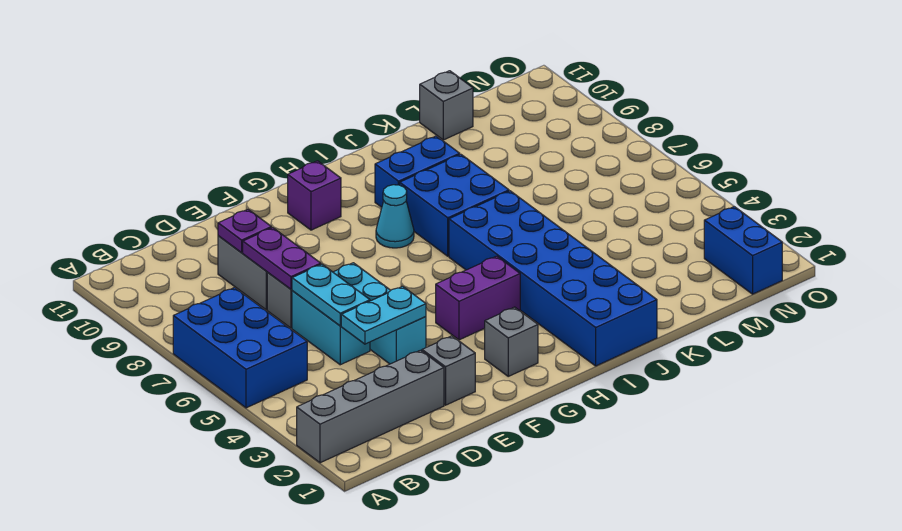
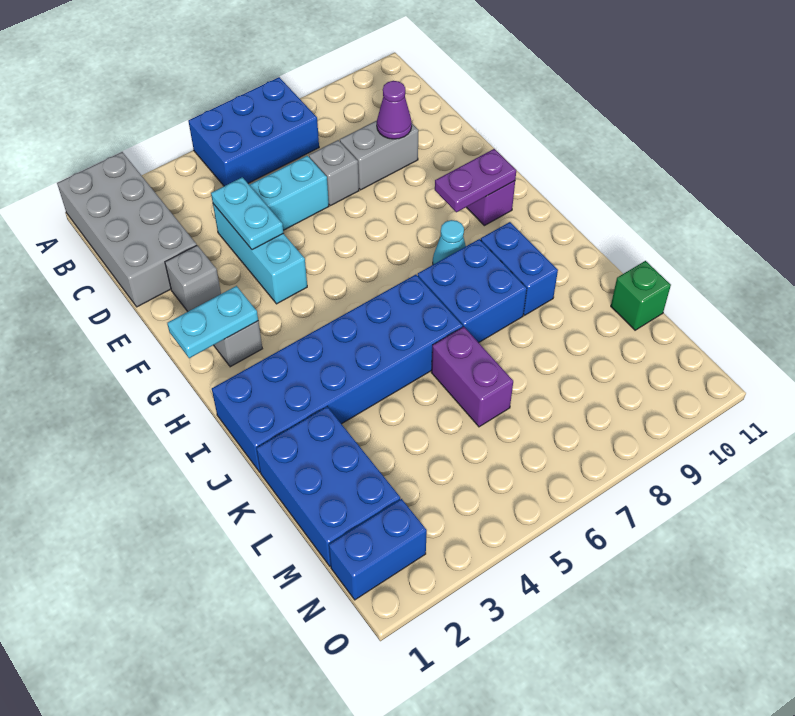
grey brick A2:D2 level 1 -> grey brick A1:D2 level 1
cyan plate D5:D6 level 2 -> cyan plate G1:G2 level 2
purple plate D7:D8 level 2 -> purple plate G9:G10 level 2
purple plate D9 level 2 -> purple cone D9 level 2
cyan brick E4:E6 level 1 -> cyan brick D4:F4 level 1
purple brick G4:H4 level 1 -> purple brick K6:L6 level 1
none -> blue brick K1:M2 level 1
grey brick L11 level 1 -> green brick L11 level 1

